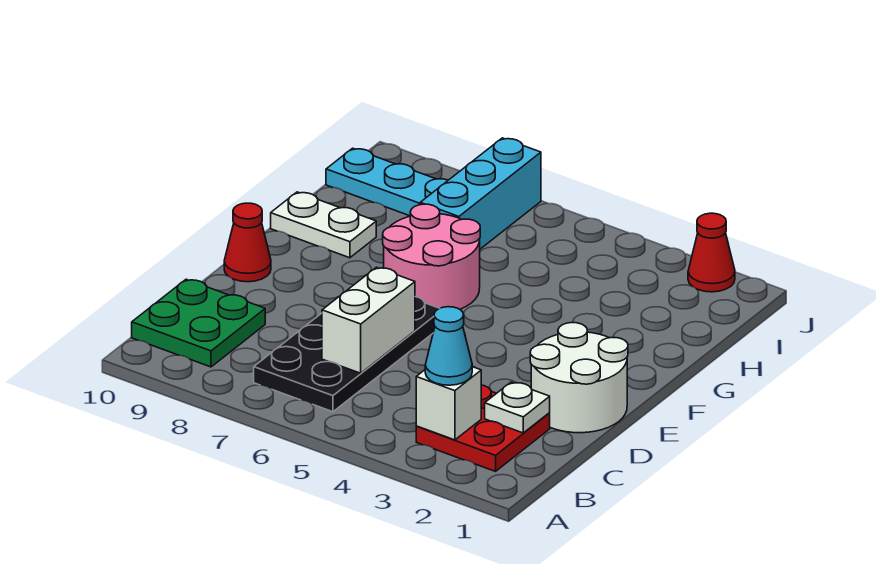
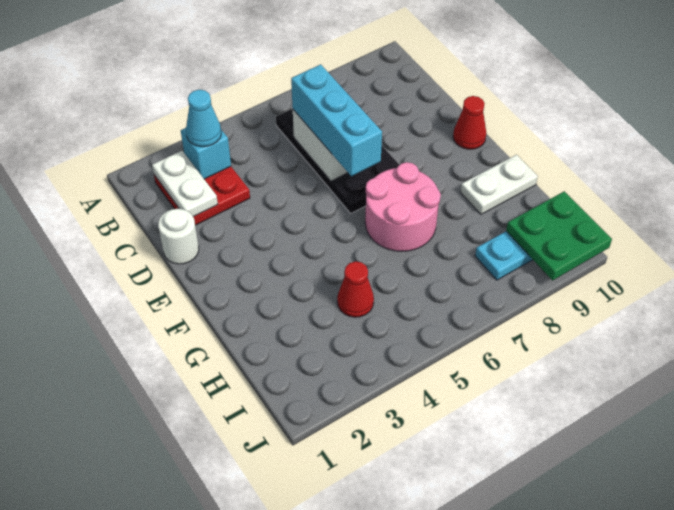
white brick B3 level 2 -> cyan brick B3 level 2
green plate B9:C10 level 1 -> green plate I9:J10 level 2
white plate C2 level 2 -> white plate B2:C2 level 2
white round brick D1:E2 level 1 -> white round brick D1 level 1
cyan brick H7:J7 level 1 -> cyan brick C6:E6 level 3
red cone J2 level 1 -> red cone H4 level 1

